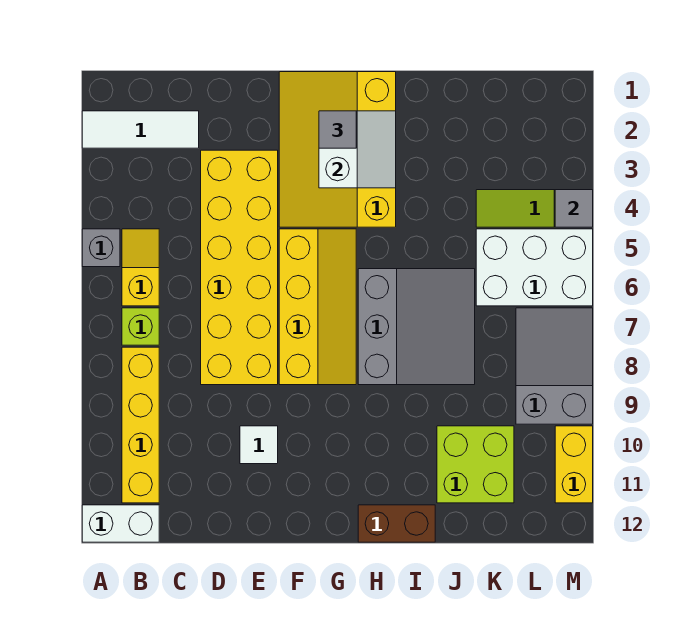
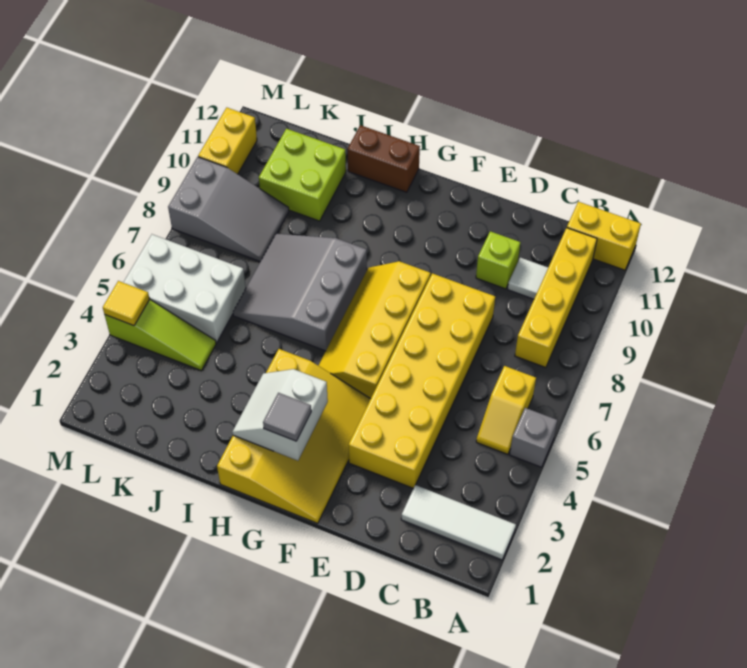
white brick A12:B12 level 1 -> yellow brick A12:B12 level 1
lime brick B7 level 1 -> lime brick D10 level 1
white tile E10 level 1 -> white tile C10 level 1
grey slope L7:M9 level 1 top 9 -> grey slope K8:M9 level 1 top M
grey tile M4 level 2 -> yellow tile M4 level 2

